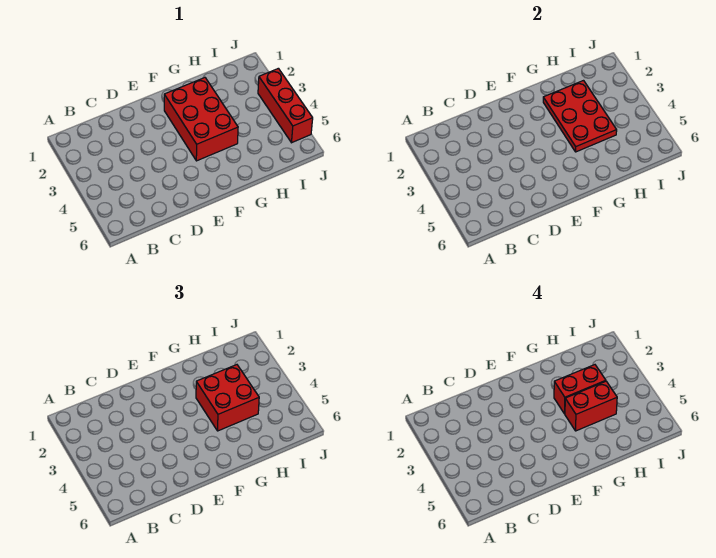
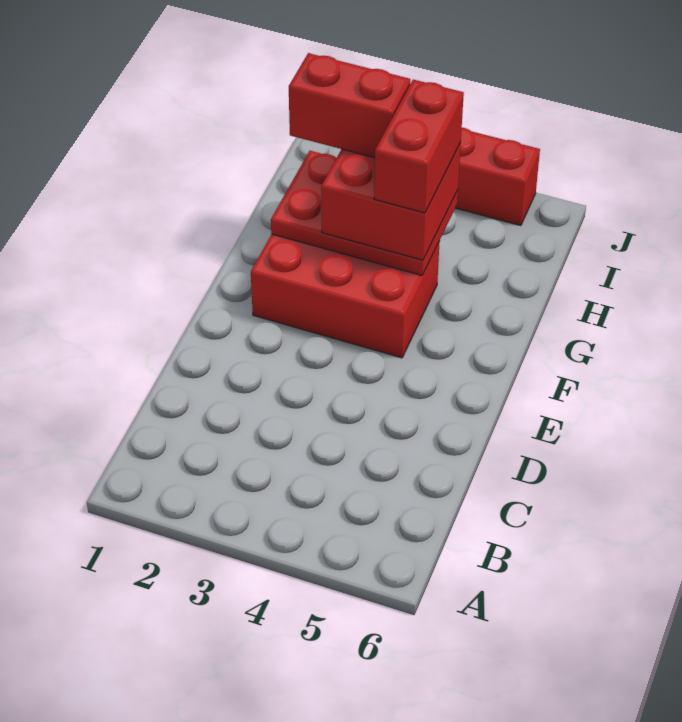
red brick G3:H3 level 4 -> red brick H2:H3 level 4

